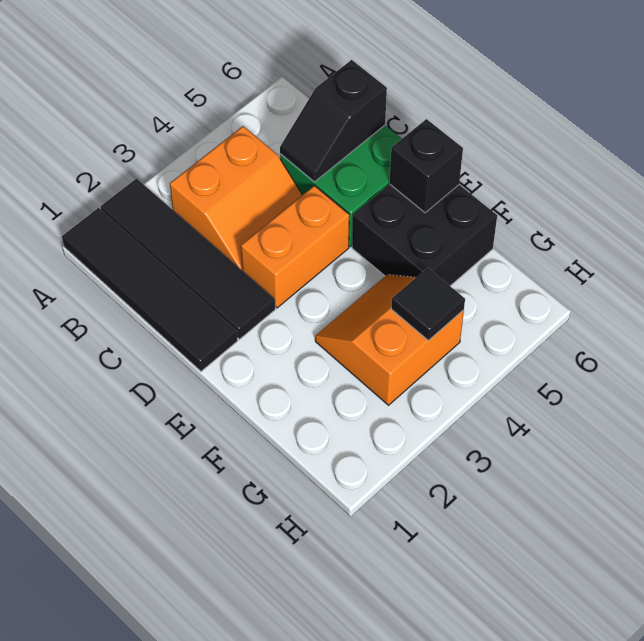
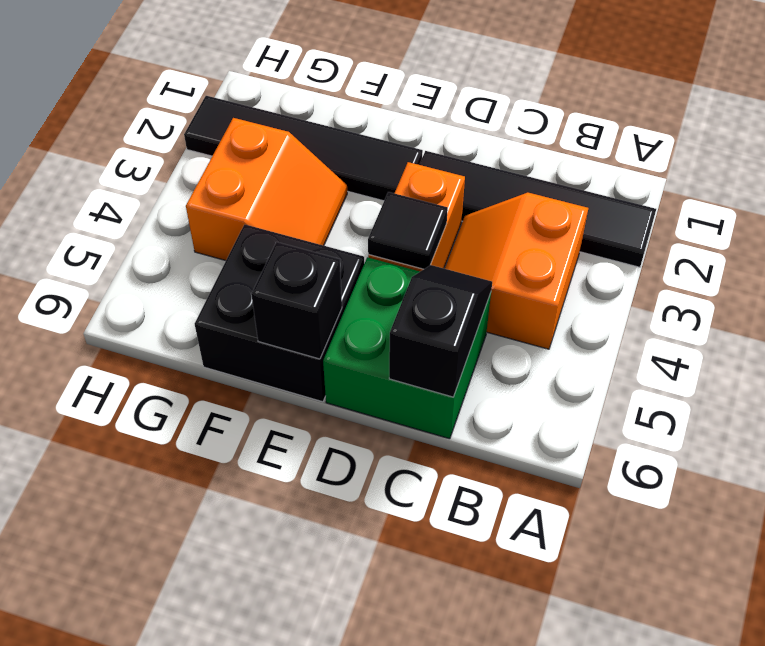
black tile A1:D1 level 1 -> black tile E2:H2 level 1
black tile G4 level 2 -> black tile D4 level 2

